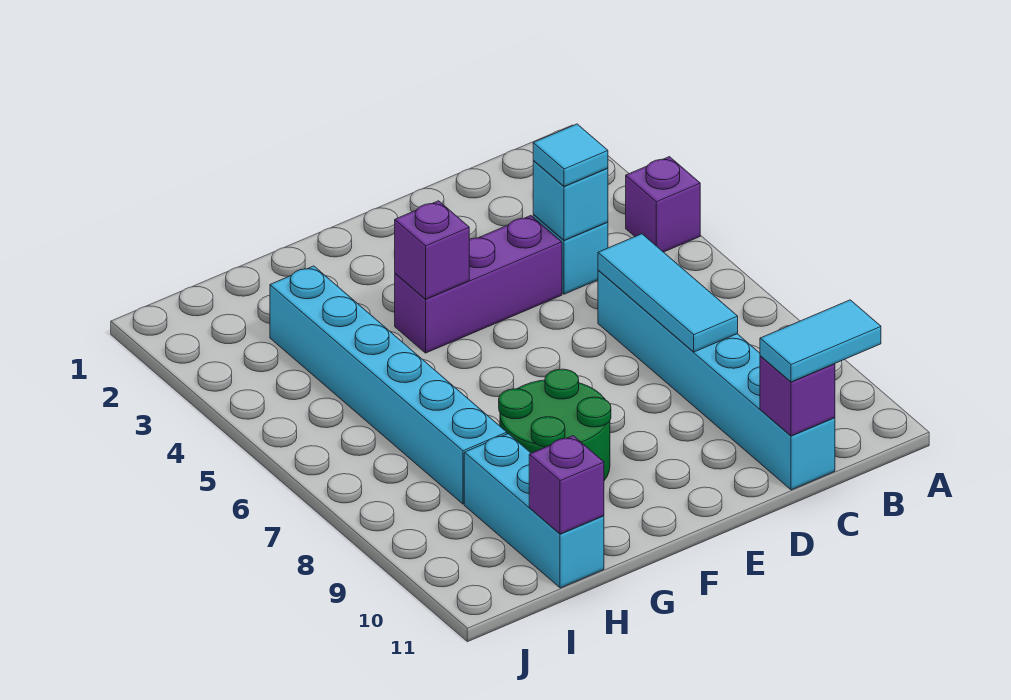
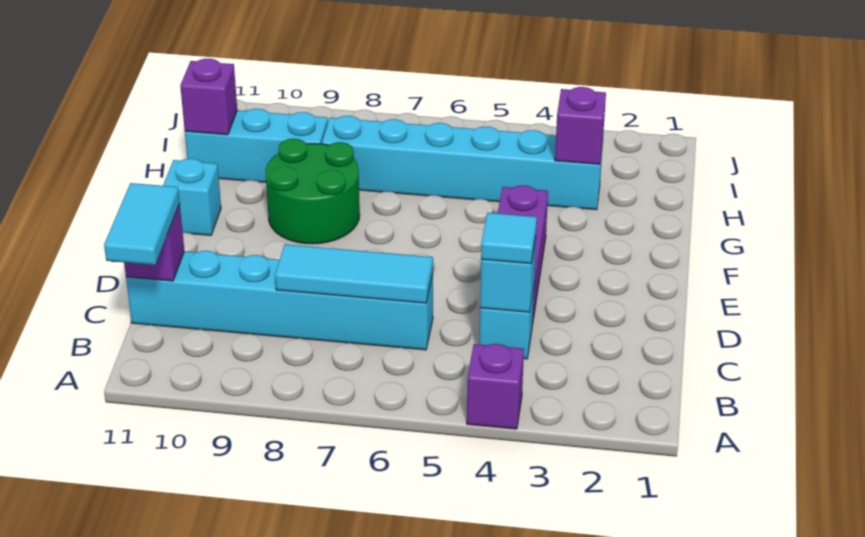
purple brick F4 level 2 -> purple brick H3 level 2
none -> cyan brick F11 level 1

